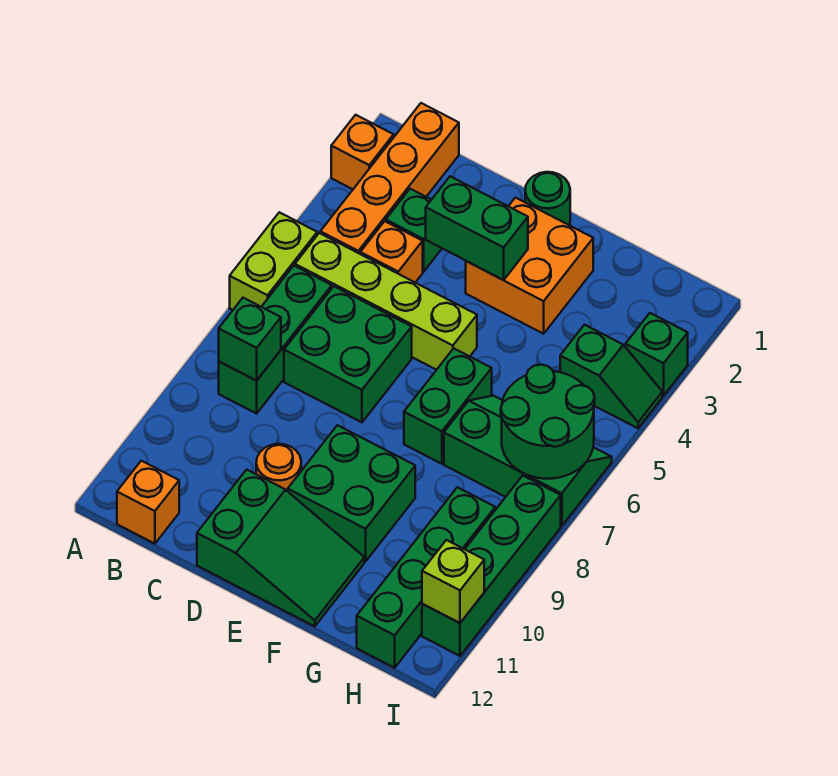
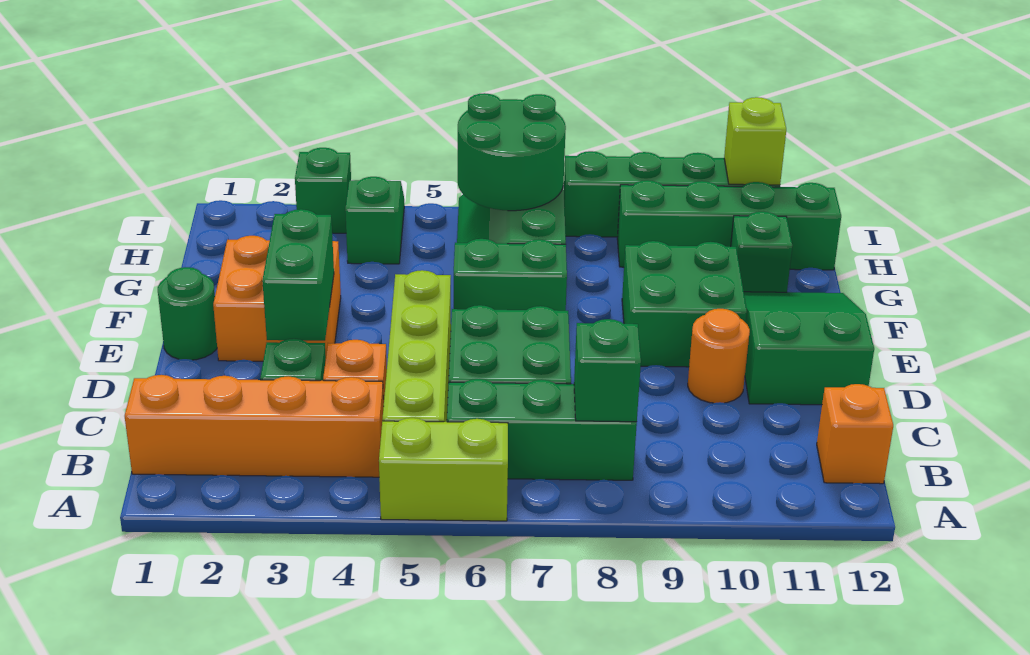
orange brick A2 level 1 -> none
none -> green brick G11 level 1

